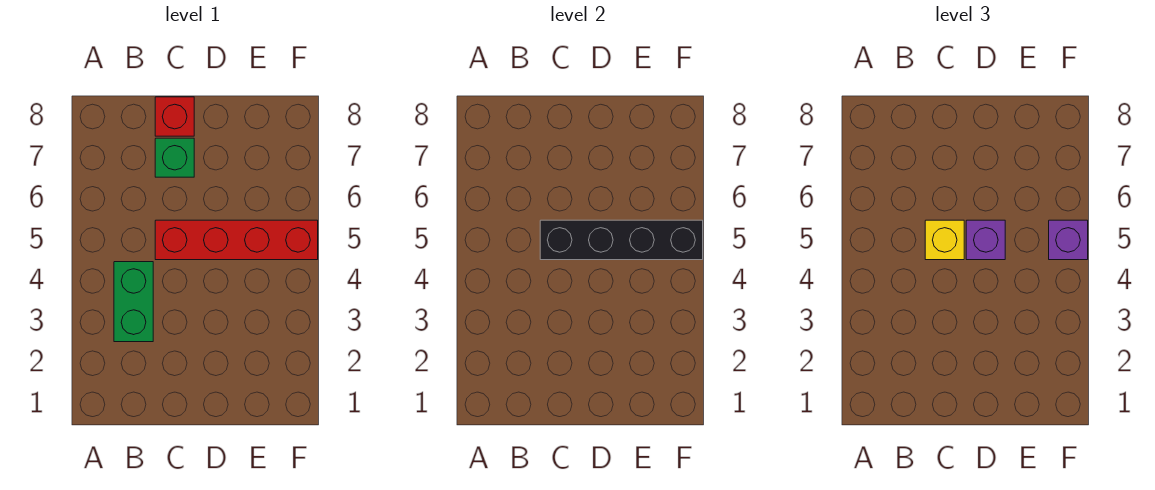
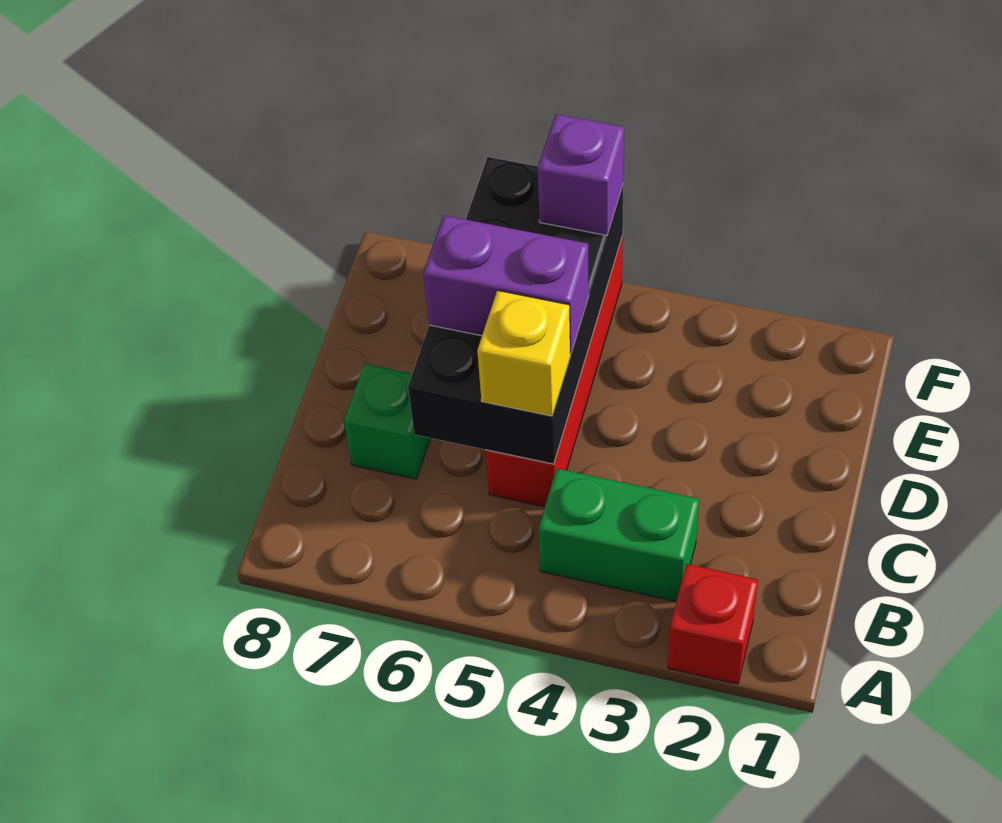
black brick C5:F5 level 2 -> black brick C5:F6 level 2
red brick C8 level 1 -> red brick A2 level 1
purple brick D5 level 3 -> purple brick D5:D6 level 3

